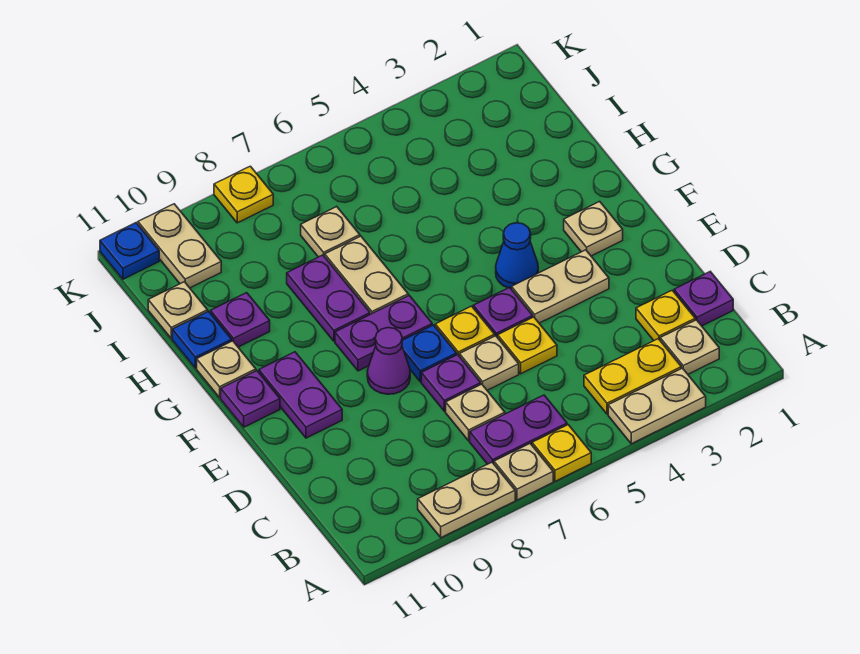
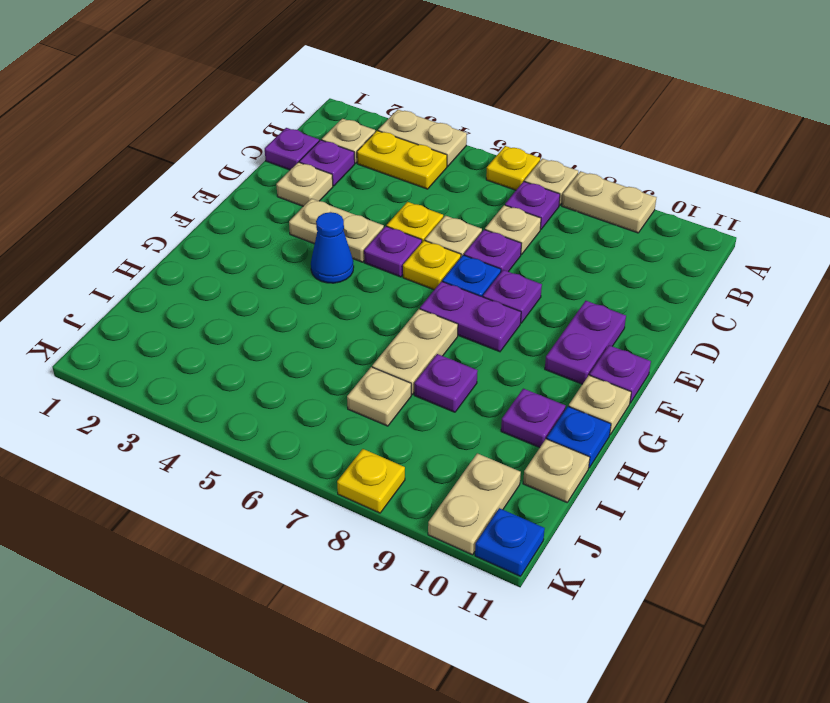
purple plate B6:B7 level 1 -> purple plate B7 level 1
yellow plate C2 level 1 -> purple plate C2 level 1
purple cone E8 level 1 -> purple plate E8 level 1
tan plate F2 level 1 -> tan plate D2 level 1
purple plate G8:H8 level 1 -> purple plate H8 level 1

